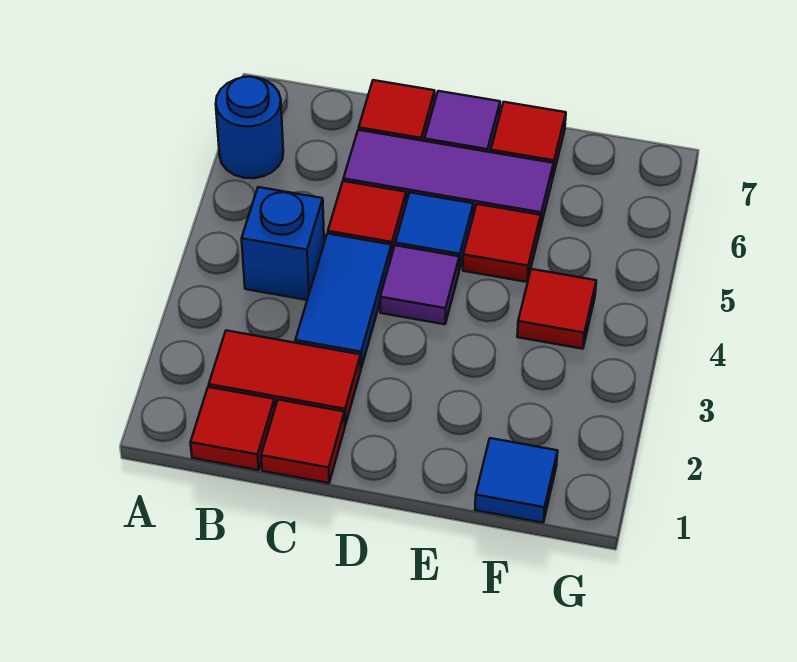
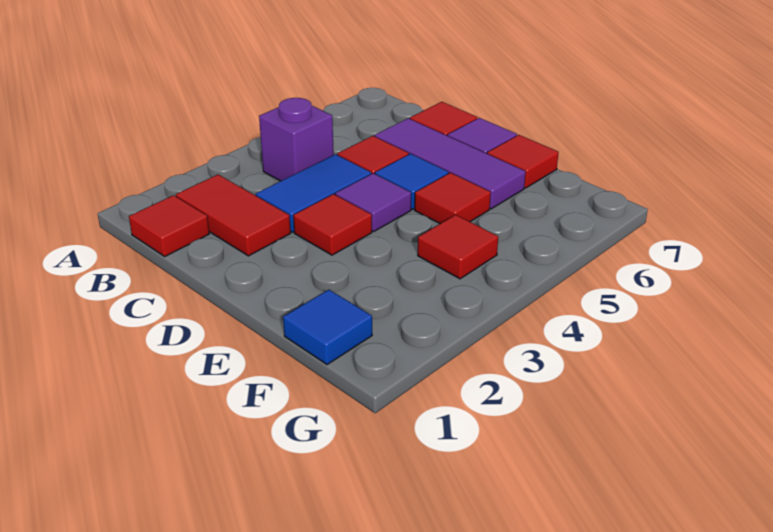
blue round brick A6 level 1 -> none
blue brick B4 level 1 -> purple brick B4 level 1
red tile C1 level 1 -> red tile D3 level 1

